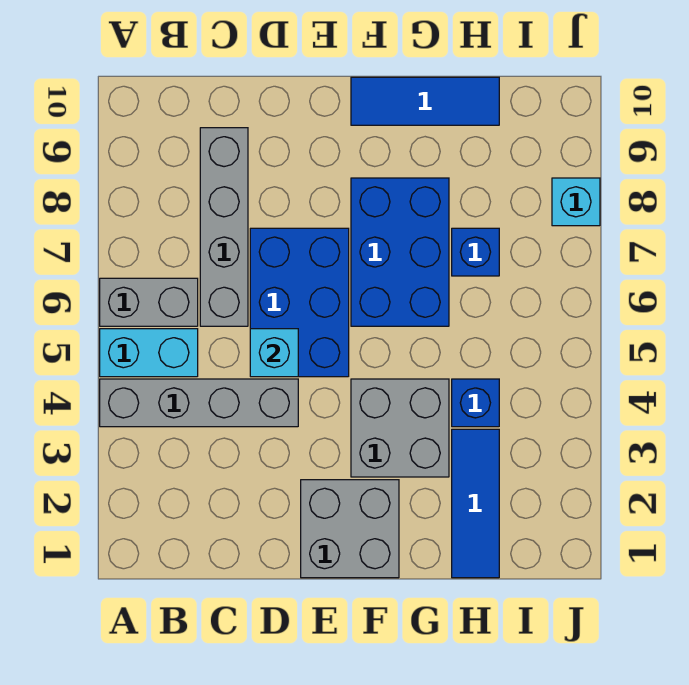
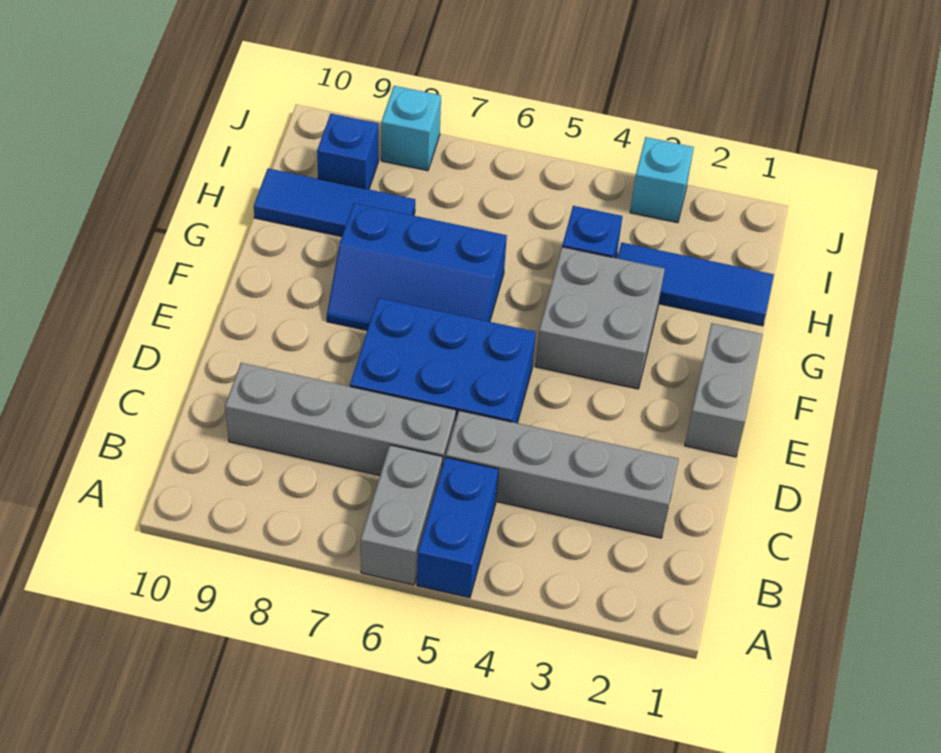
grey brick A4:D4 level 1 -> grey brick C2:C5 level 1
cyan brick A5:B5 level 1 -> blue brick A5:B5 level 1
cyan brick D5 level 2 -> cyan brick J3 level 1
grey brick E1:F2 level 1 -> grey brick E1:F1 level 1
blue brick F6:G8 level 1 -> blue slope F6:G8 level 1 top G
blue tile F10:H10 level 1 -> blue tile H8:H10 level 1
blue brick H7 level 1 -> blue brick I9 level 1

